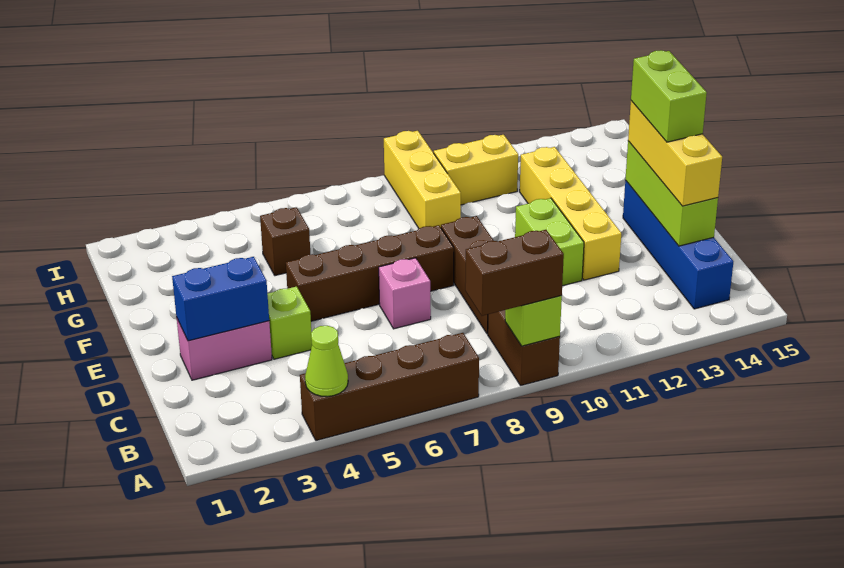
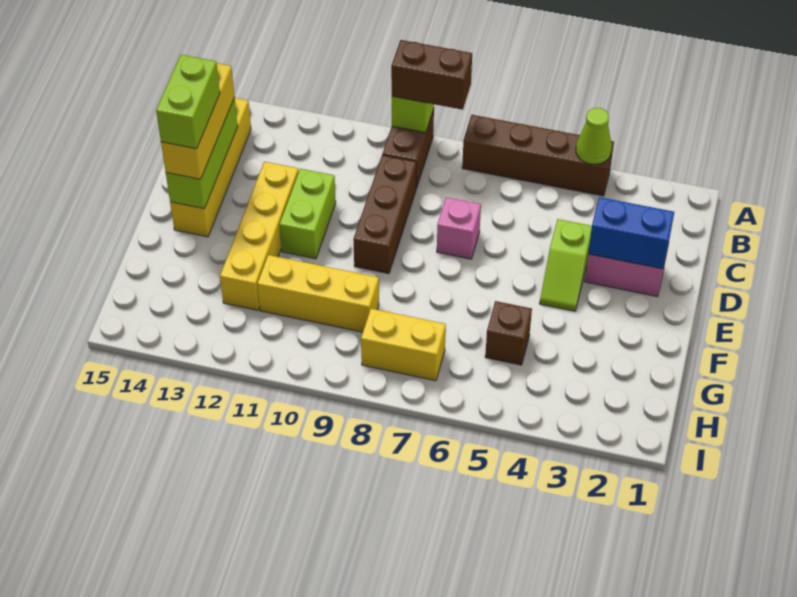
blue brick B14:E14 level 1 -> yellow brick B14:E14 level 1
brown brick E5:E8 level 1 -> none
yellow brick G9:I9 level 1 -> yellow brick G9:G11 level 1
yellow brick H10:H11 level 1 -> yellow brick H7:H8 level 1

